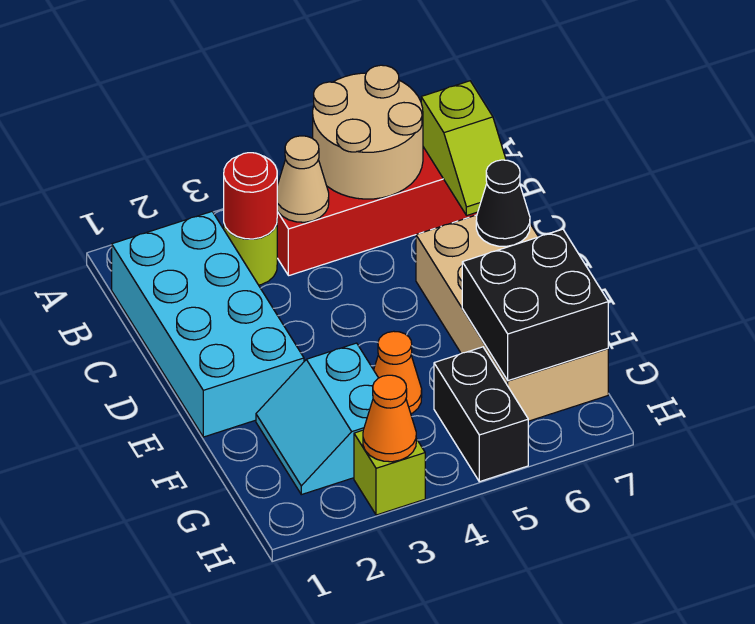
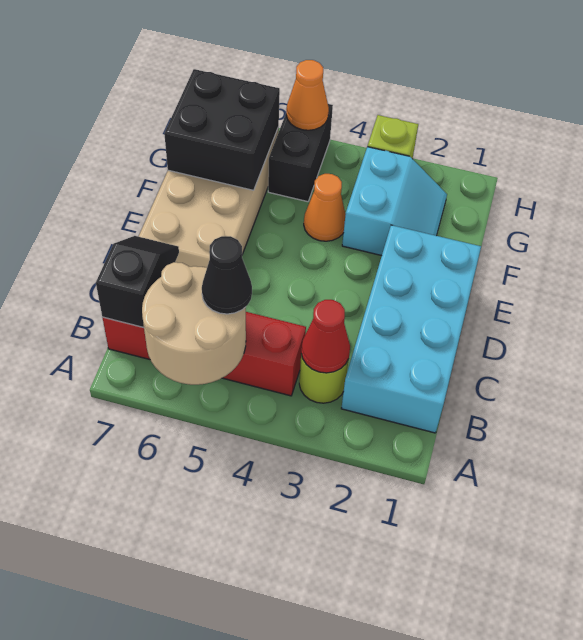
red round brick B3 level 2 -> red cone B3 level 2
tan cone B4 level 2 -> none
lime slope B7:C7 level 2 top B -> black slope B7:C7 level 2 top B
black cone D7 level 2 -> black cone B5 level 3
orange cone H3 level 2 -> orange cone H5 level 2

